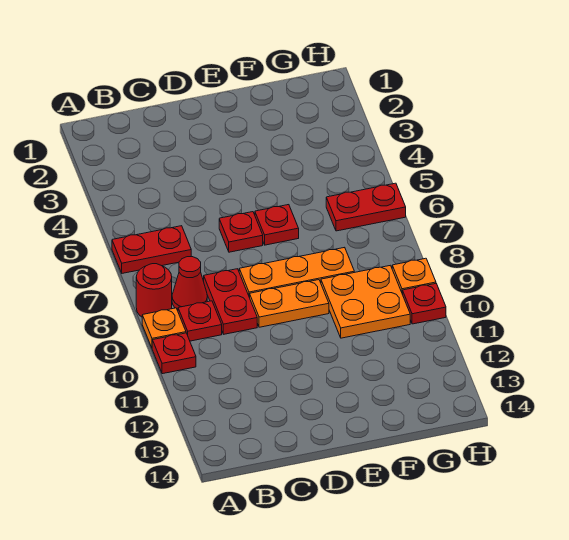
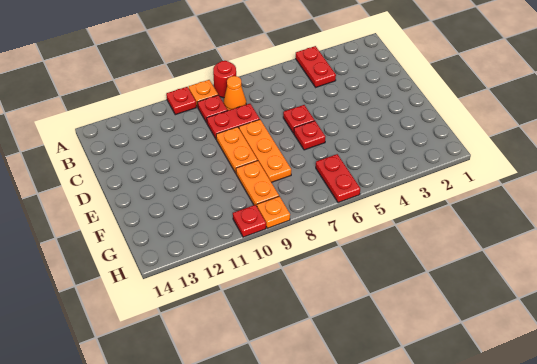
red plate A6:B6 level 1 -> red plate A4:B4 level 1
red cone B8 level 1 -> orange cone B8 level 1
orange plate F9:G10 level 1 -> orange plate F9:G9 level 1

